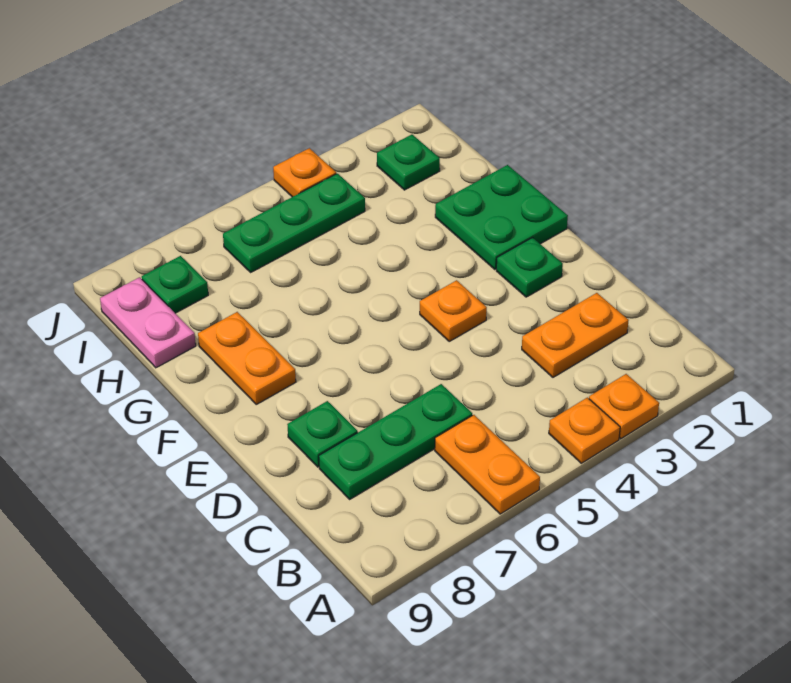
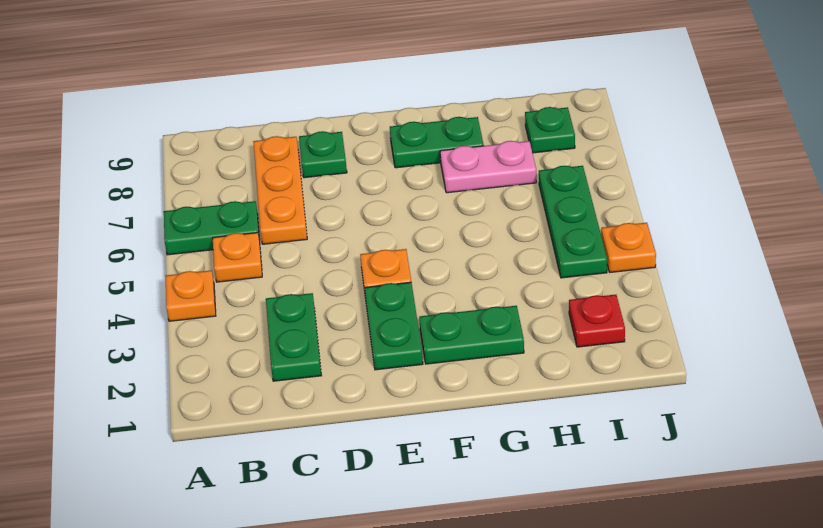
orange plate A3 level 1 -> orange plate B5 level 1
orange plate A6:B6 level 1 -> green plate A6:B6 level 1
orange plate C2:C3 level 1 -> green plate C2:C3 level 1
green plate C6:C8 level 1 -> orange plate C6:C8 level 1
green plate E2 level 1 -> green plate E2:E3 level 1
green plate F1:G2 level 1 -> green plate F2:G2 level 1
orange plate F8:G8 level 1 -> green plate F8:G8 level 1
pink plate H9:I9 level 1 -> pink plate G7:H7 level 1
green plate I2 level 1 -> red plate I2 level 1

